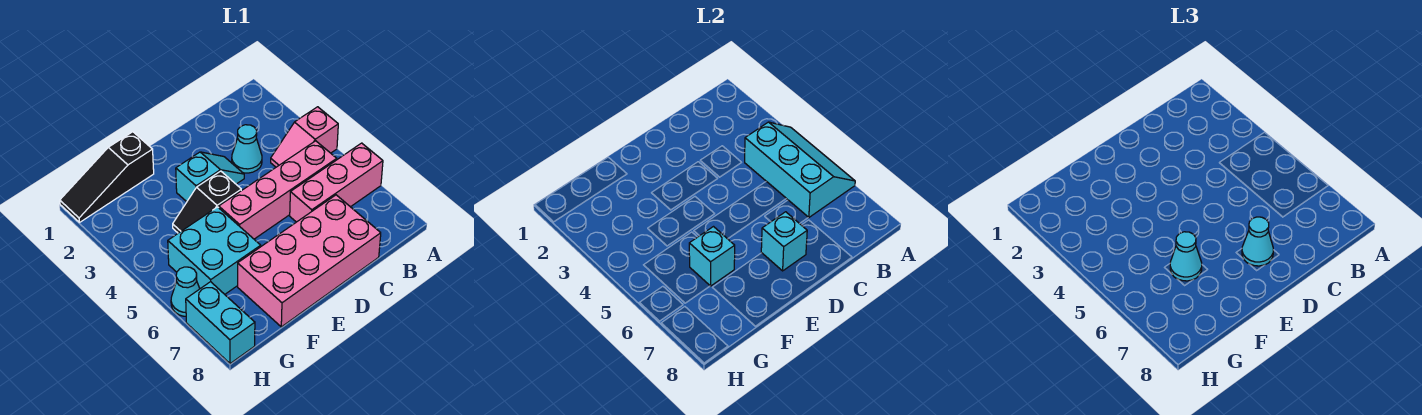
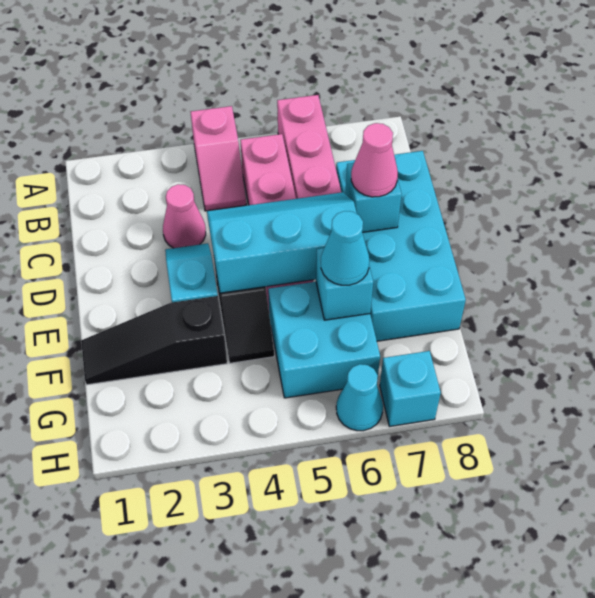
cyan slope A4:B6 level 2 top B -> cyan slope D4:E6 level 2 top E
cyan cone C3 level 1 -> pink cone C3 level 1
pink brick C7:F8 level 1 -> cyan brick C7:F8 level 1
cyan cone D7 level 3 -> pink cone D7 level 3
black slope F1:H1 level 1 top F -> black slope F1:F3 level 1 top 3
cyan brick H7:H8 level 1 -> cyan brick H7 level 1

